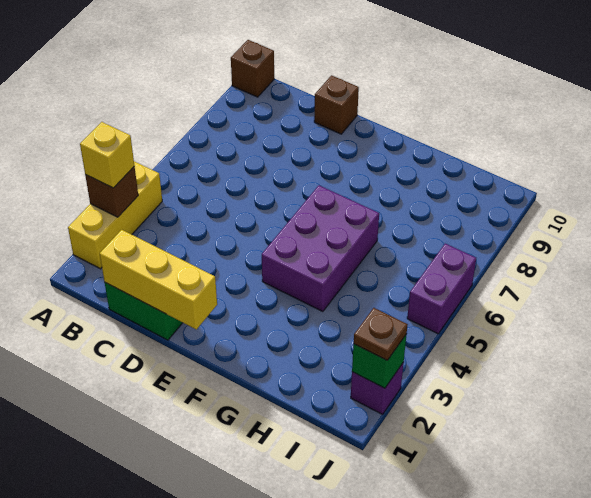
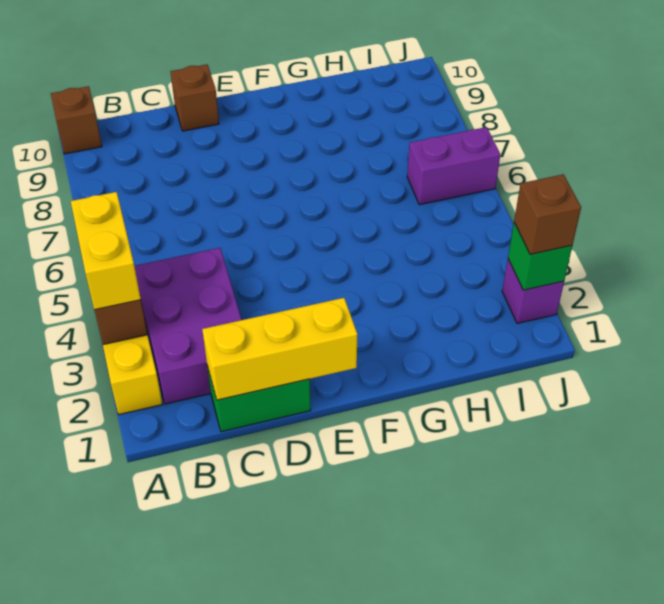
yellow brick A3 level 3 -> yellow brick A3:A4 level 3
purple brick F4:G6 level 1 -> purple brick B2:C4 level 1
brown plate J2 level 3 -> brown brick J2 level 3
purple brick J5:J6 level 1 -> purple brick I6:J6 level 1

